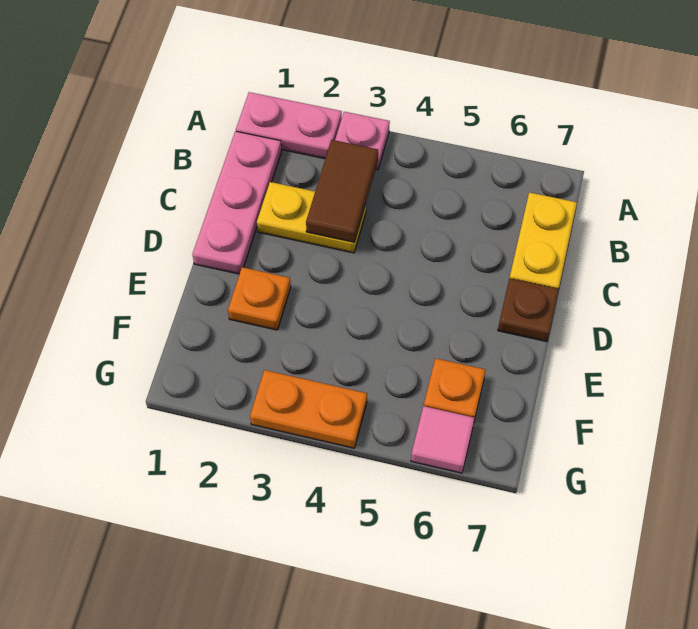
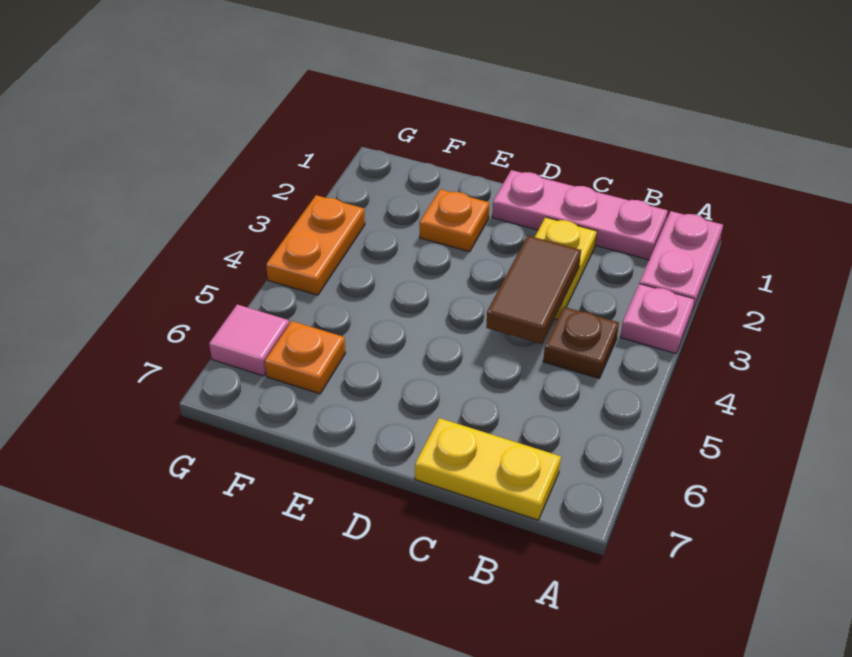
brown tile B3:C3 level 2 -> brown tile C3:C4 level 2
brown plate D7 level 1 -> brown plate B4 level 1

